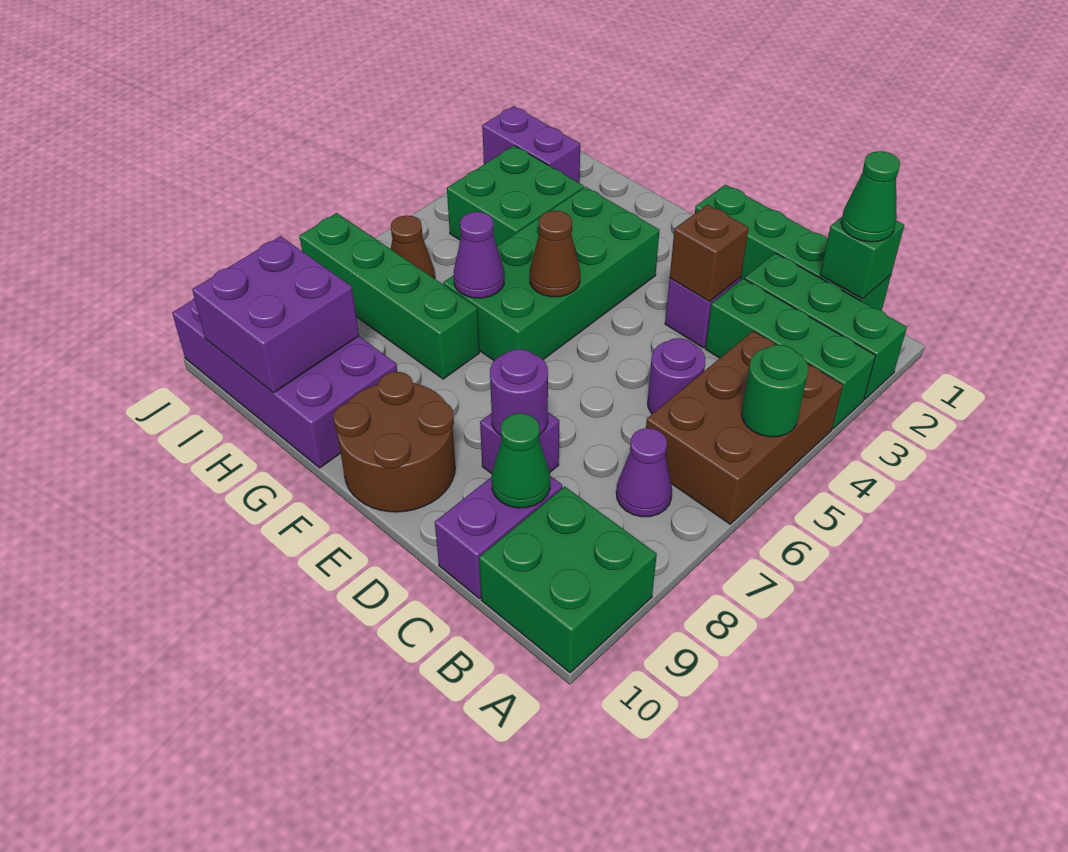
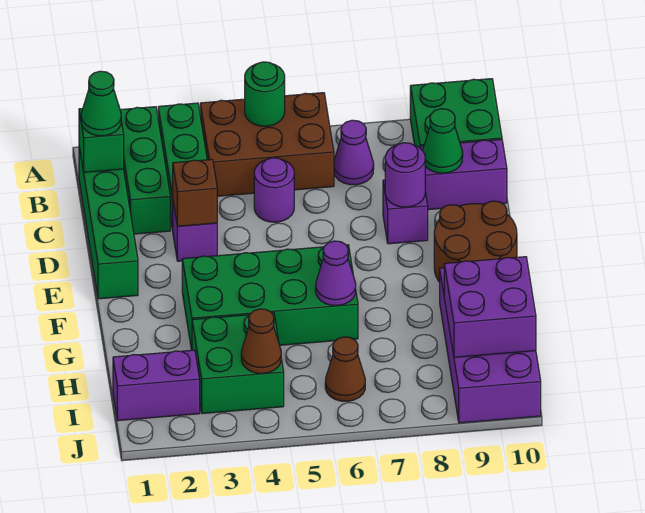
brown cone F5 level 2 -> brown cone I4 level 2
green brick G7:J7 level 1 -> none
purple brick I2:J2 level 1 -> purple brick I1:I2 level 1

